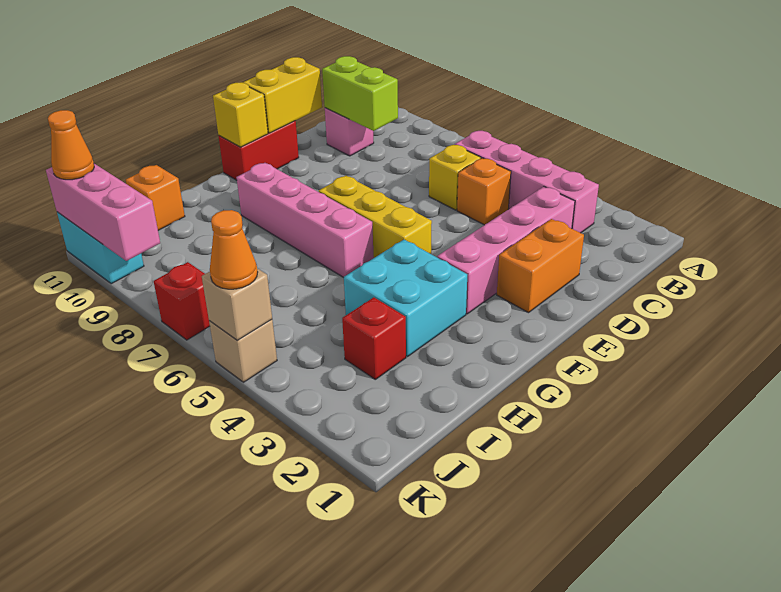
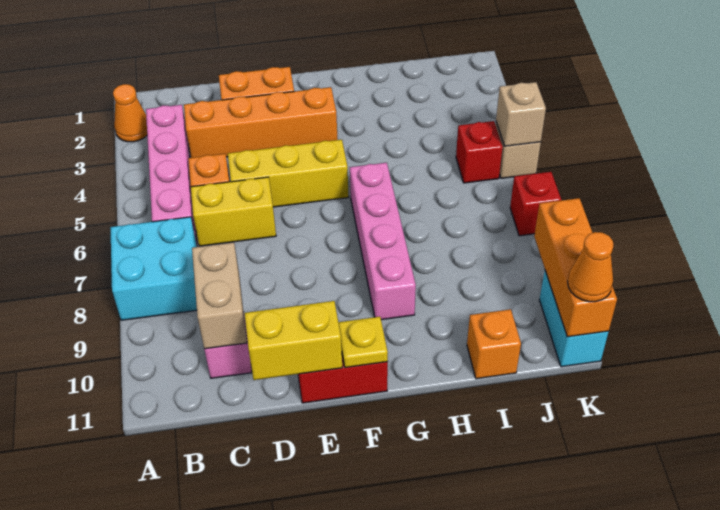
pink brick C3:F3 level 1 -> orange brick C3:F3 level 1
yellow brick C6 level 1 -> yellow brick C6:D6 level 1
lime brick C9:C10 level 2 -> tan brick C9:C10 level 2
yellow brick F5:F7 level 1 -> yellow brick D5:F5 level 1
yellow brick F11 level 2 -> yellow plate F11 level 2
cyan brick G3:H4 level 1 -> cyan brick A7:B8 level 1
red brick I3 level 1 -> red brick J5 level 1
orange cone K5 level 3 -> orange cone A2 level 1
pink brick K9:K11 level 2 -> orange brick K9:K11 level 2

